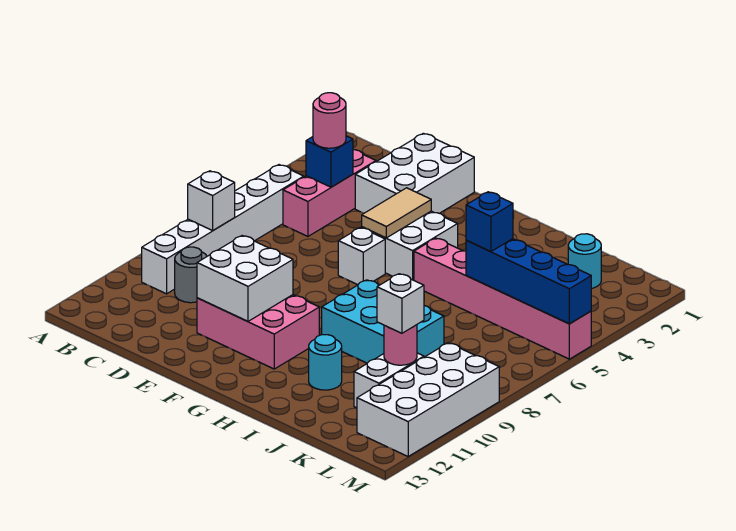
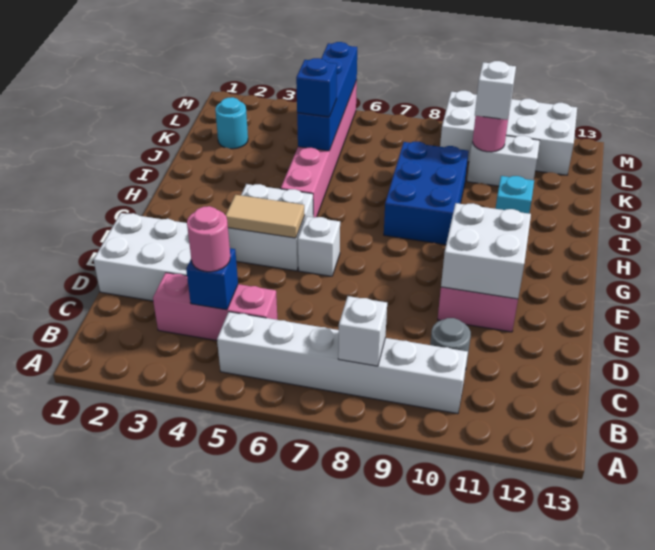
cyan brick H8:J9 level 1 -> blue brick H8:J9 level 1
cyan round brick I11 level 1 -> cyan brick I11 level 1

